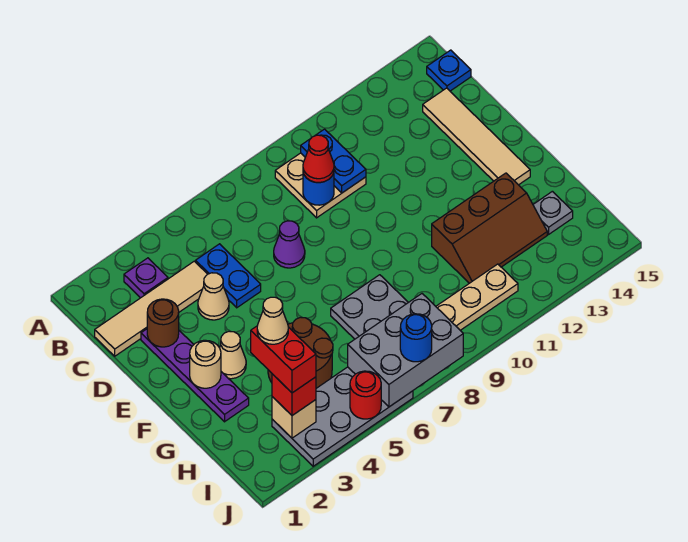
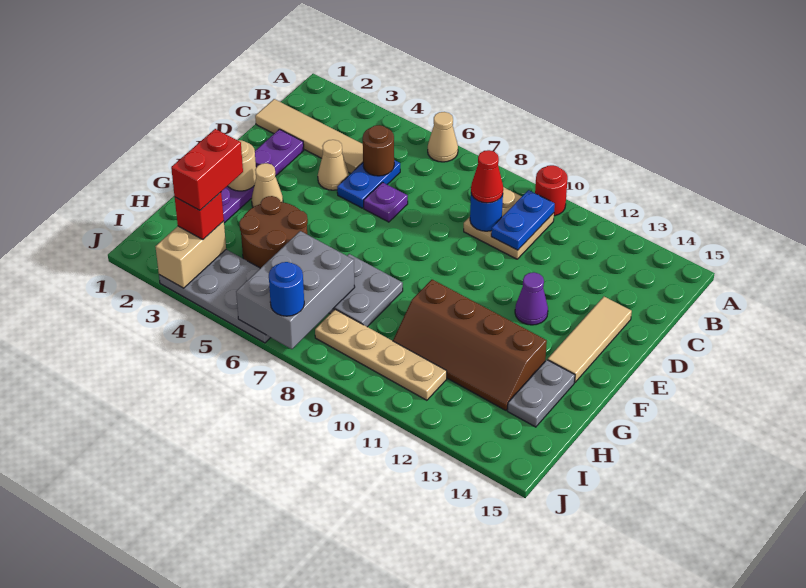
purple plate B3 level 1 -> purple plate D6 level 1
blue plate B15 level 1 -> none
tan tile C14:F14 level 1 -> tan tile D14:F14 level 1
brown round brick D2 level 2 -> brown round brick C5 level 2
purple cone D7 level 1 -> purple cone E12 level 1
brown slope G11:H13 level 1 top G -> brown slope G10:H13 level 1 top G
tan cone H3 level 5 -> tan cone A6 level 1
grey plate H14 level 1 -> grey plate G14:H14 level 1
tan brick I3 level 2 -> tan brick I3:J3 level 2
grey brick I6:J8 level 2 -> grey brick H6:J7 level 2
red round brick J5 level 2 -> red round brick A10 level 1

